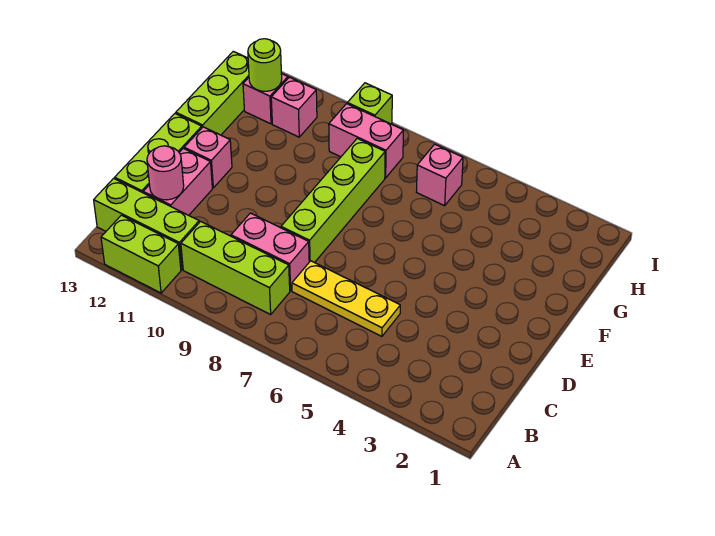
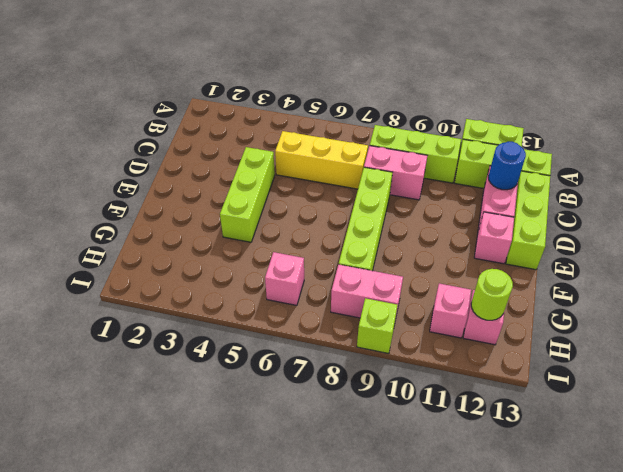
yellow plate C5:C7 level 1 -> yellow brick C5:C7 level 1
pink round brick C12 level 2 -> blue round brick C12 level 2
lime brick F13:H13 level 1 -> lime brick D4:F4 level 1

